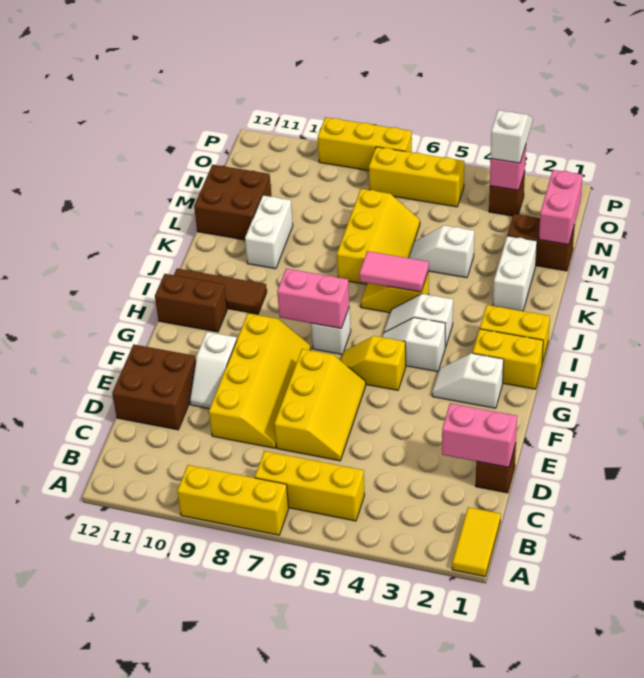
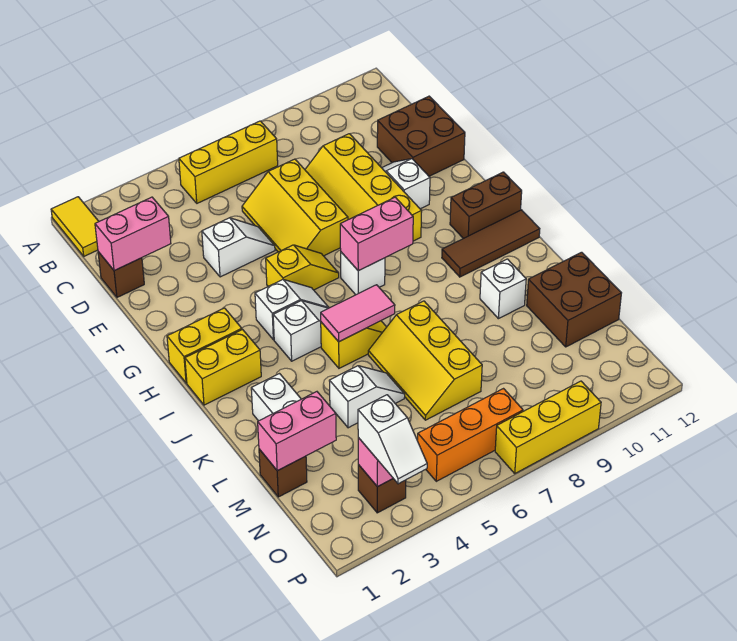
yellow brick A7:A9 level 1 -> none
white slope G2:G3 level 1 top 2 -> white slope E4:E5 level 1 top 4
white brick K10:L10 level 1 -> white brick K10 level 1
brown brick M1:M2 level 1 -> brown brick M1 level 1
pink brick M1:N1 level 2 -> pink brick M1:M2 level 2
yellow brick O5:O7 level 1 -> orange brick O5:O7 level 1

